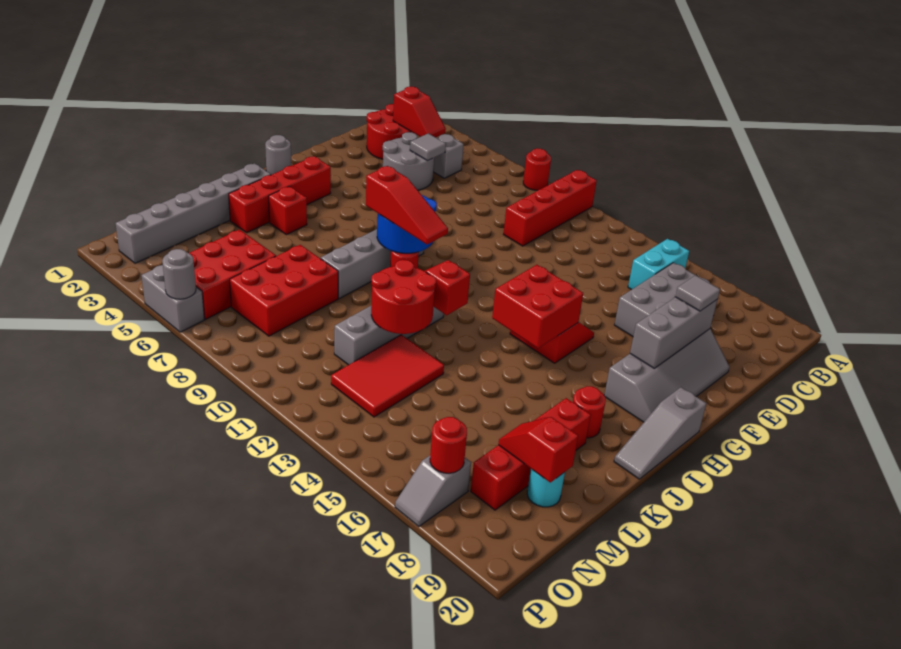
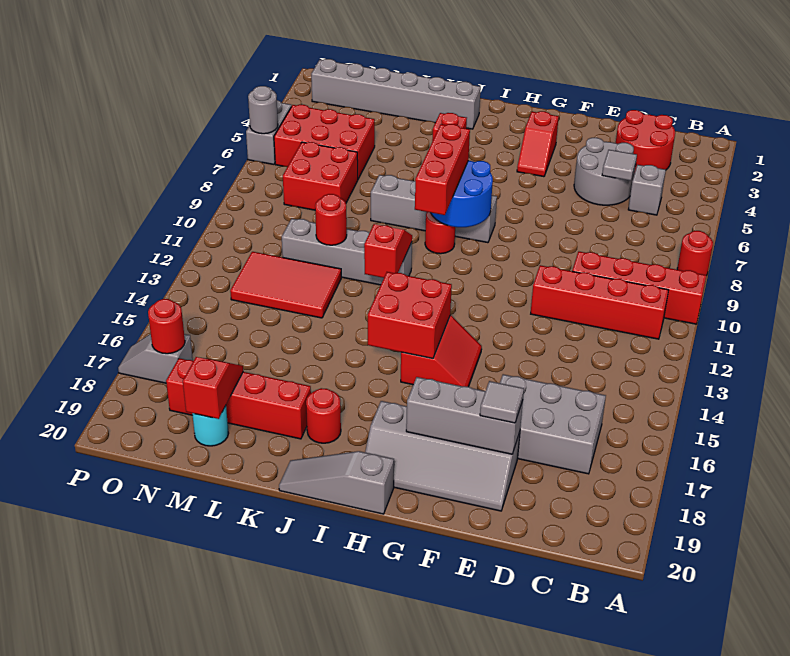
cyan brick B15:C15 level 1 -> none
red slope C3:C4 level 2 top 3 -> red slope G3:G4 level 1 top 3
grey round brick H1 level 1 -> none
red brick H3:K3 level 1 -> red brick B11:E11 level 1
red slope I8:I10 level 3 top 8 -> red brick I8:I10 level 3
red round brick K11:L12 level 2 -> red round brick L11 level 2
red brick L7:N8 level 1 -> red brick M7:N8 level 1

